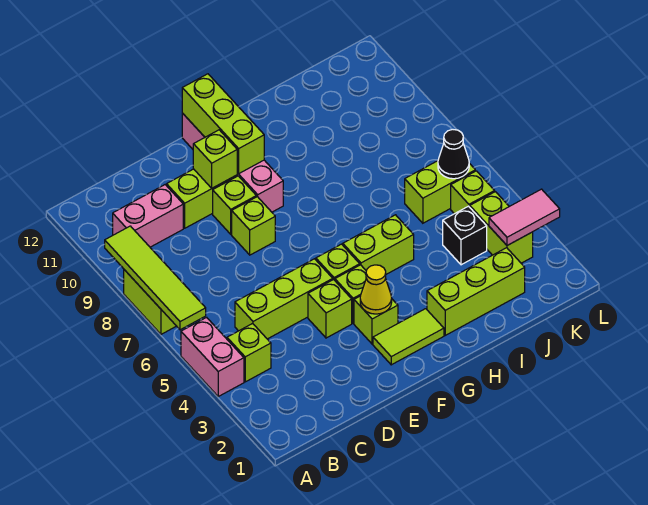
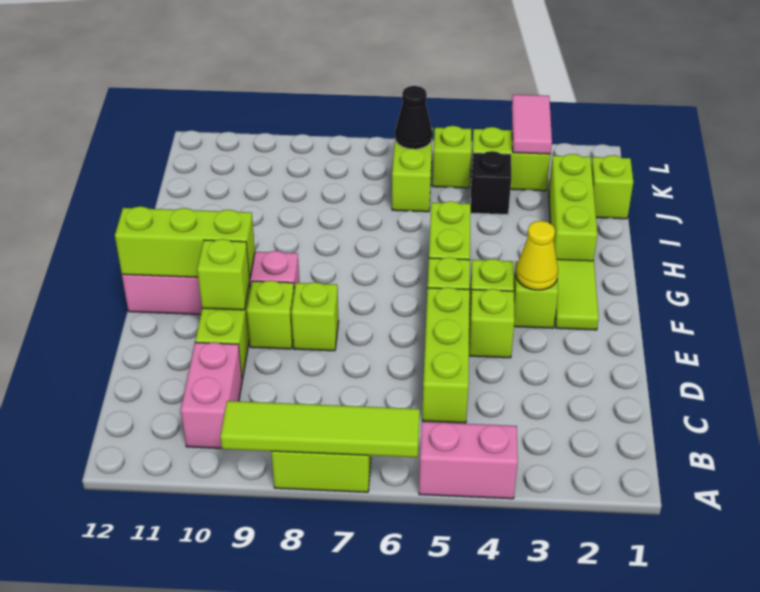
lime brick B4 level 1 -> lime brick J1 level 1

